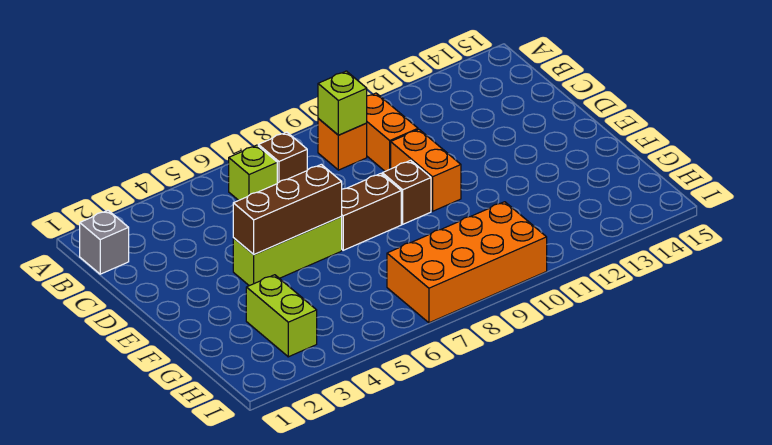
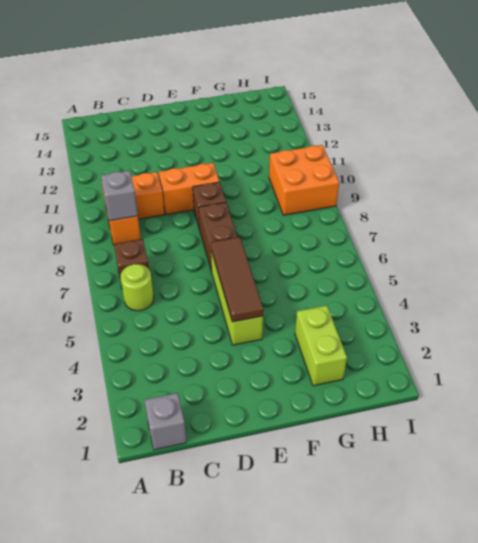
lime brick B6 level 1 -> lime round brick B6 level 1
lime brick B9 level 2 -> grey brick B9 level 2
brown brick E4:E6 level 2 -> brown tile E4:E6 level 2
lime brick G3:H3 level 1 -> lime brick G2:G3 level 1
orange brick H7:I10 level 1 -> orange brick H9:I10 level 1

